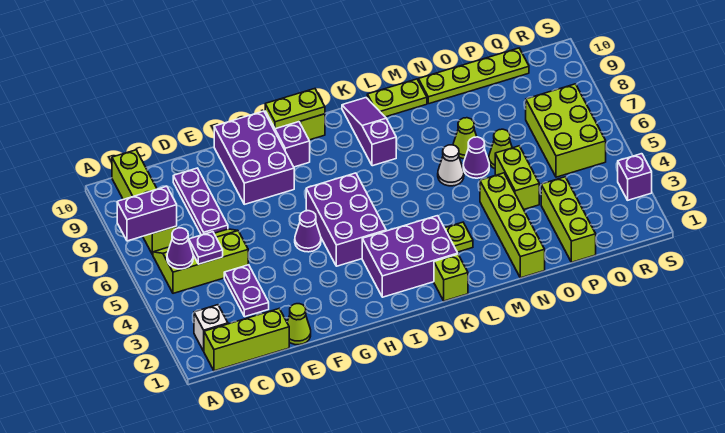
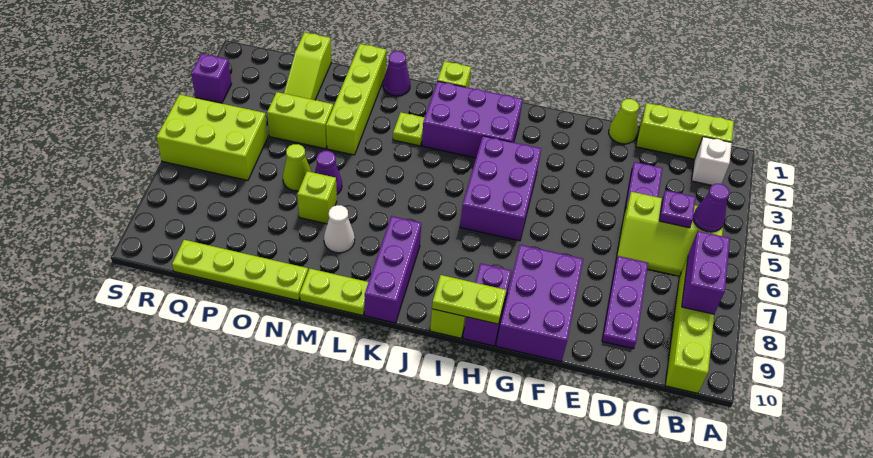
purple brick A7:B7 level 2 -> purple brick B7:B8 level 2
purple cone G5 level 1 -> purple cone M1 level 1
purple slope K8:K10 level 1 top 8 -> purple brick K8:K10 level 1
white cone M6 level 1 -> white cone M8 level 1
lime cone N7 level 1 -> lime brick N7 level 1
lime brick O4:O5 level 1 -> lime brick O4:P4 level 1
lime brick P1:P3 level 1 -> lime slope P1:P3 level 1 top 1
lime brick Q5:R7 level 1 -> lime brick Q5:S6 level 1

